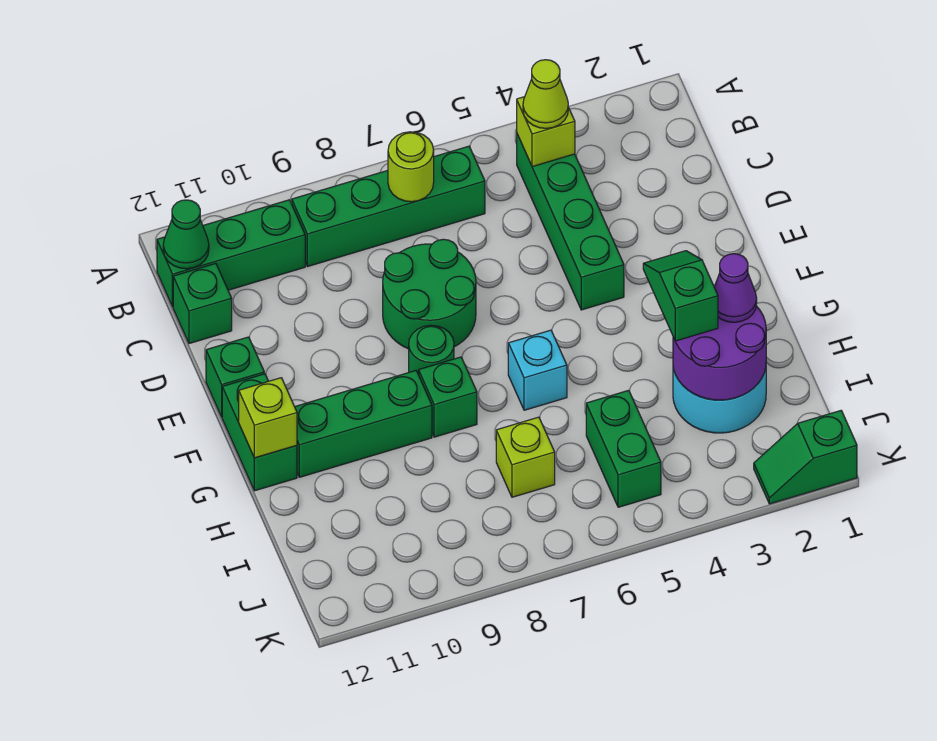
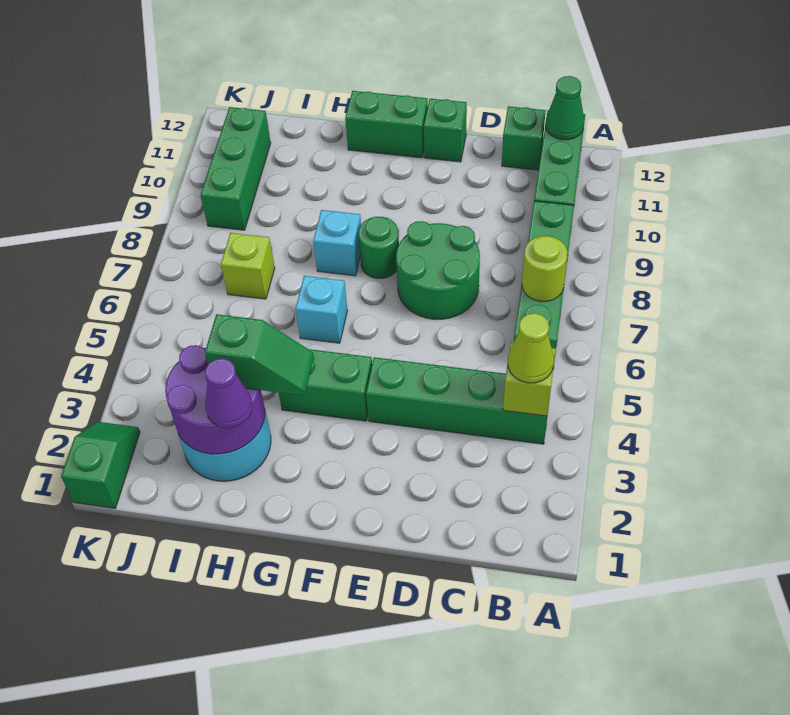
green brick G8 level 1 -> cyan brick G8 level 1
green brick G9:G11 level 1 -> green brick J9:J11 level 1
lime brick G12 level 2 -> none
green brick I5:J5 level 1 -> green brick F4:G4 level 1

